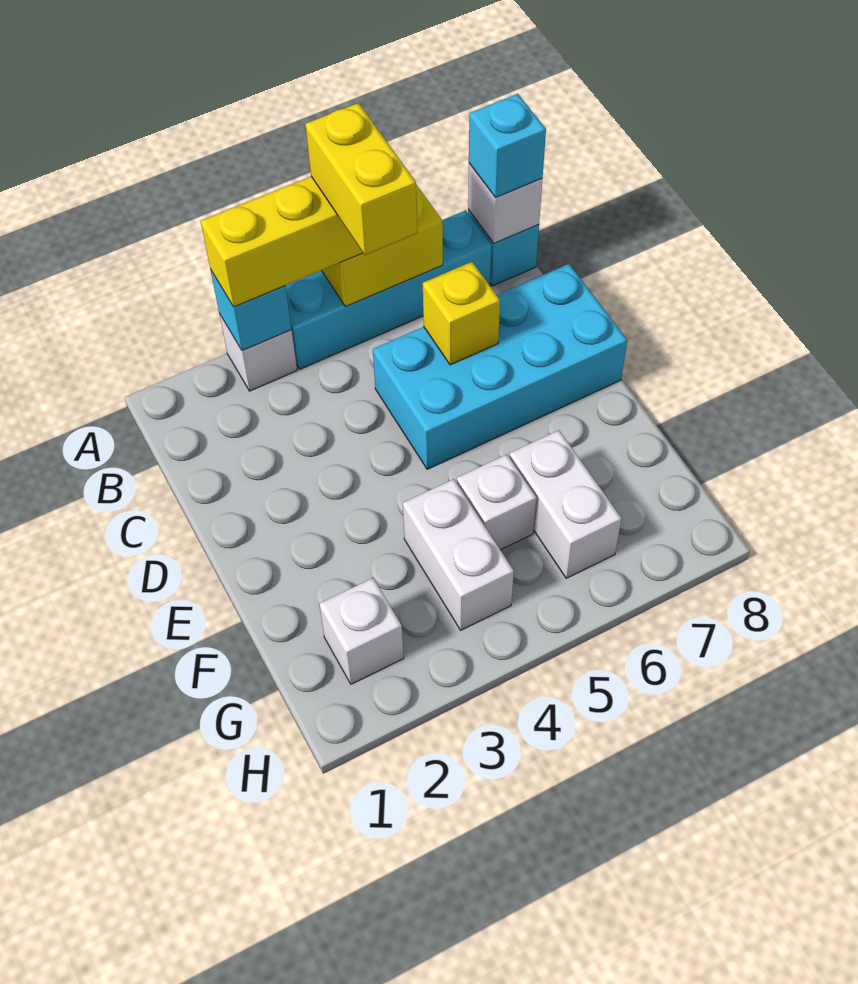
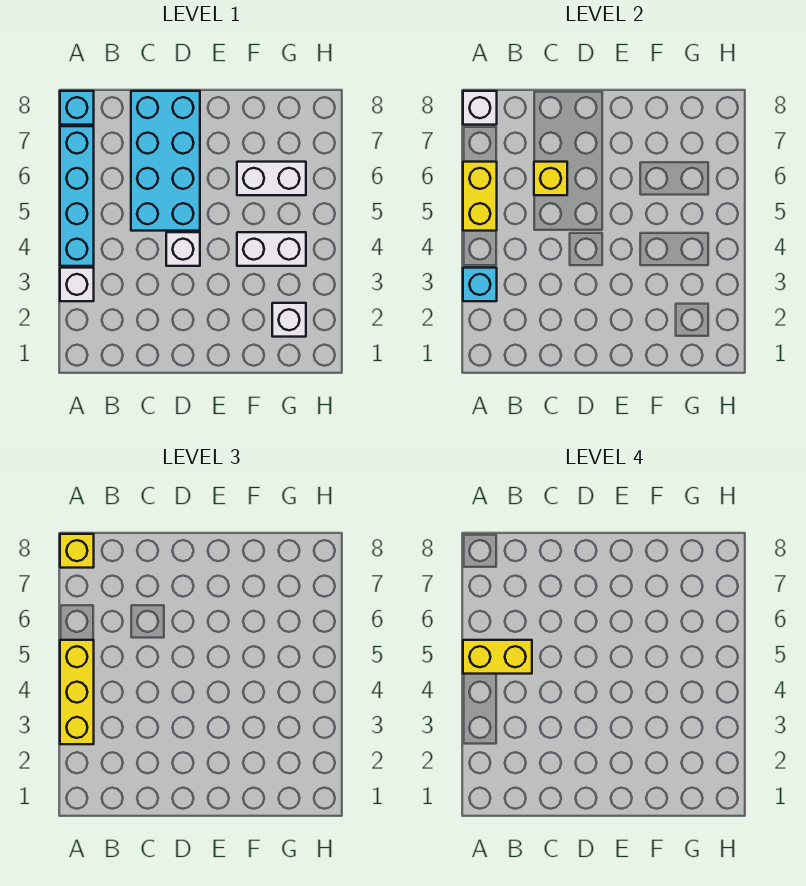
cyan brick A8 level 3 -> yellow brick A8 level 3
white brick F5 level 1 -> white brick D4 level 1

